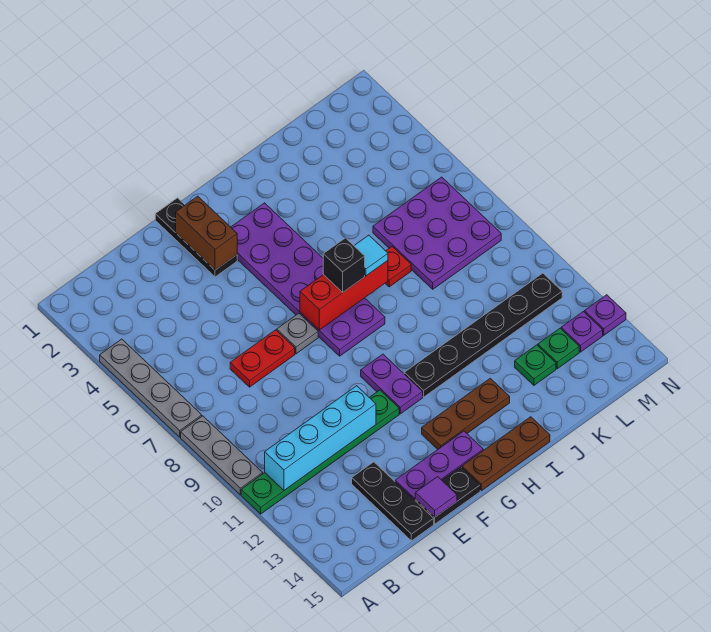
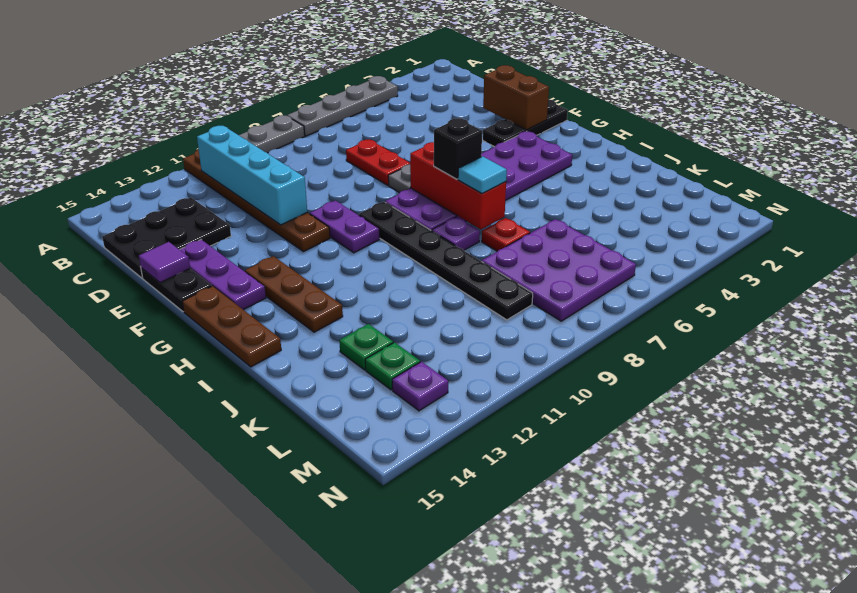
green plate A11:F11 level 1 -> brown plate A11:F11 level 1
black plate D13:D15 level 1 -> black plate C13:D15 level 1
brown brick F2:F3 level 2 -> brown brick E2:F2 level 2
purple plate G10:G11 level 1 -> purple plate F10:G10 level 1
black plate H11:M11 level 1 -> black plate G9:L9 level 1
purple plate N13 level 1 -> purple plate I8 level 1

